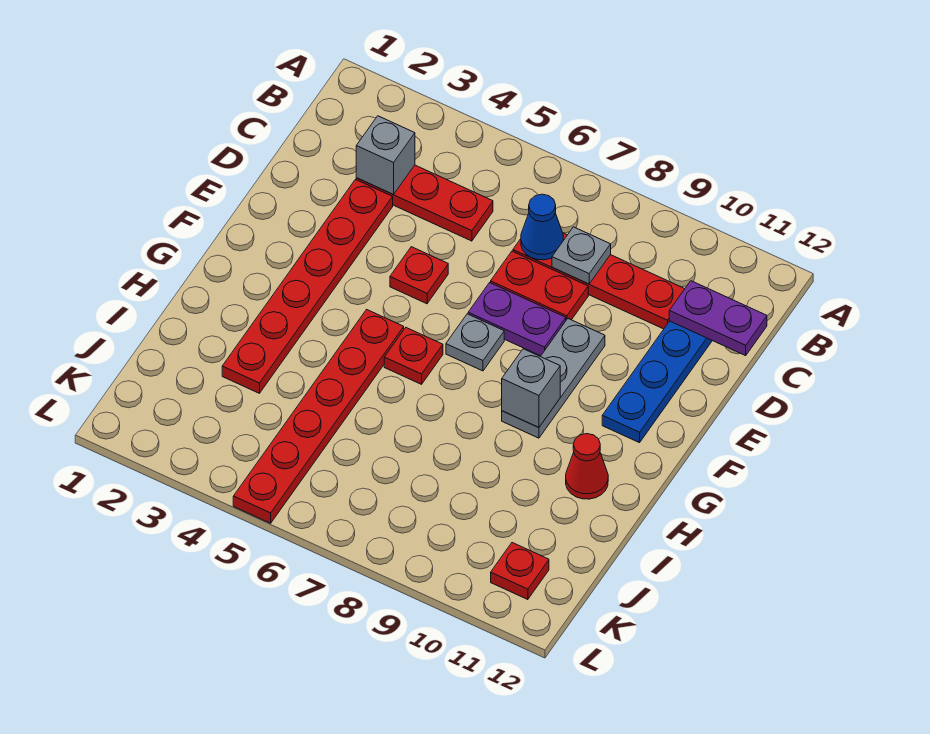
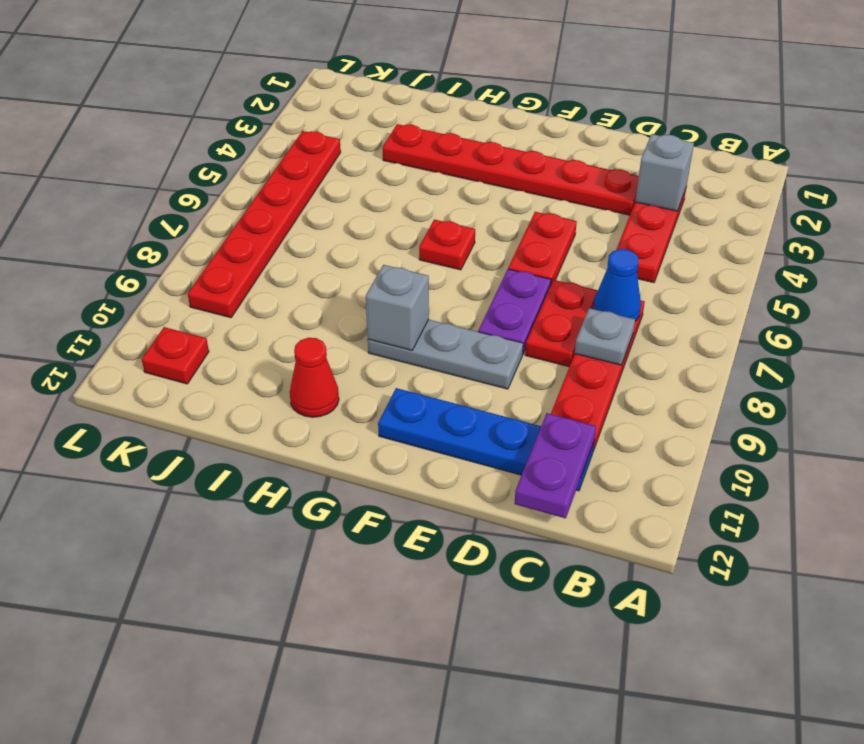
red plate E5 level 1 -> red plate E5:E6 level 1
grey plate F7 level 1 -> none
red plate G5:L5 level 1 -> red plate K4:K9 level 1

